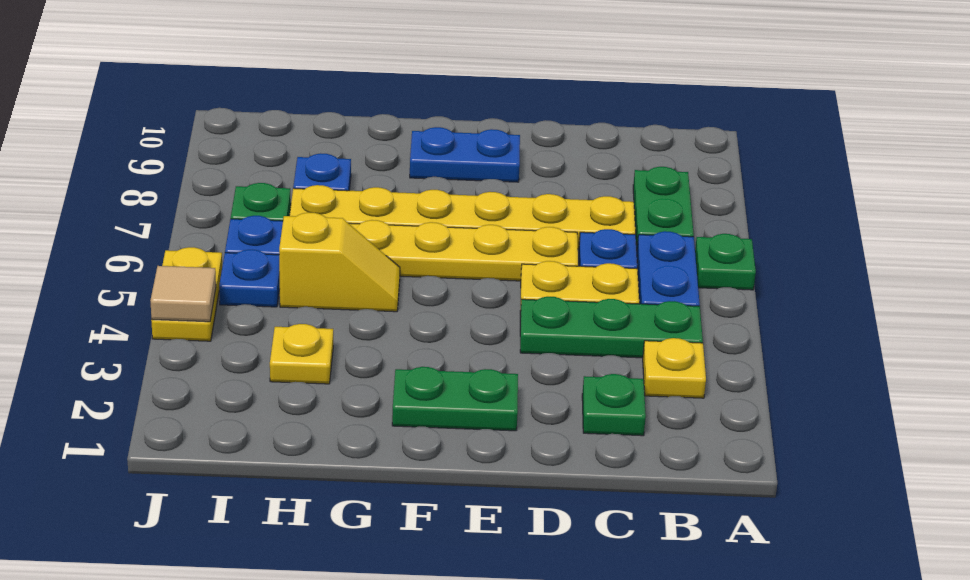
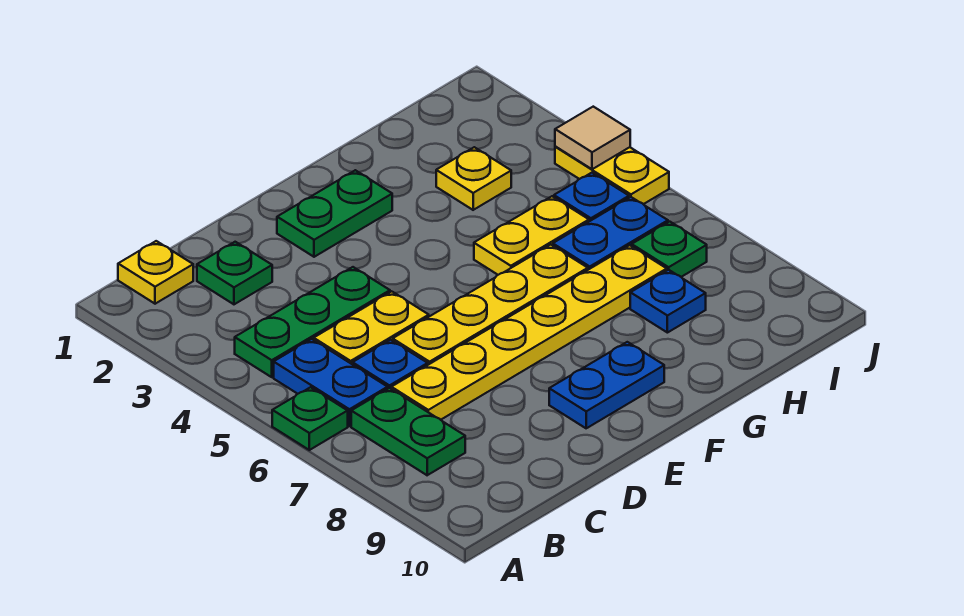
yellow plate B3 level 1 -> yellow plate B1 level 1
yellow slope G5:H5 level 1 top H -> yellow plate G5:H5 level 1

